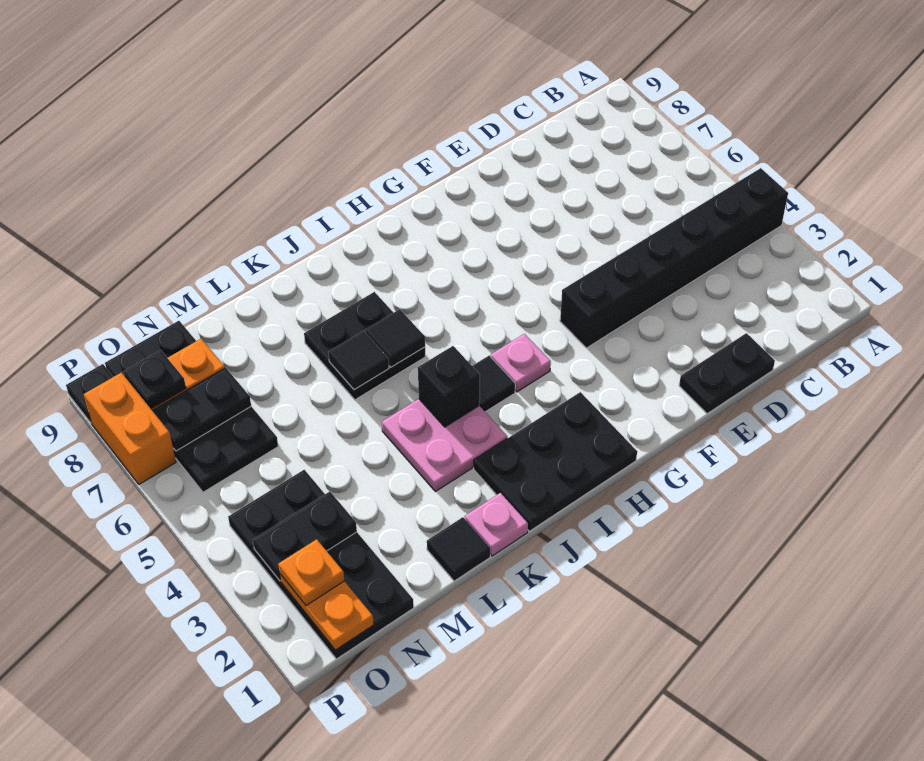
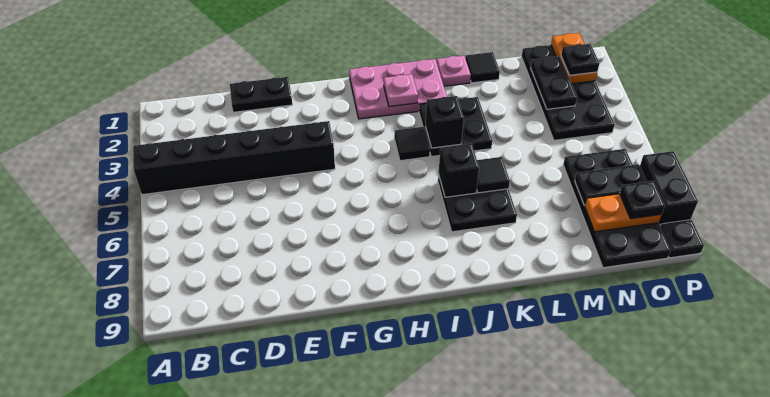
black plate H1:J2 level 1 -> pink plate H1:J2 level 1
pink plate H4 level 1 -> pink plate I2 level 2
pink plate J3:K4 level 1 -> black plate J3:K4 level 1
black tile J6 level 2 -> black brick J6 level 2
black plate N3:O3 level 2 -> black plate N2:N3 level 2
orange plate O2 level 3 -> black plate O2 level 3
orange brick P7:P8 level 1 -> black brick P7:P8 level 1

